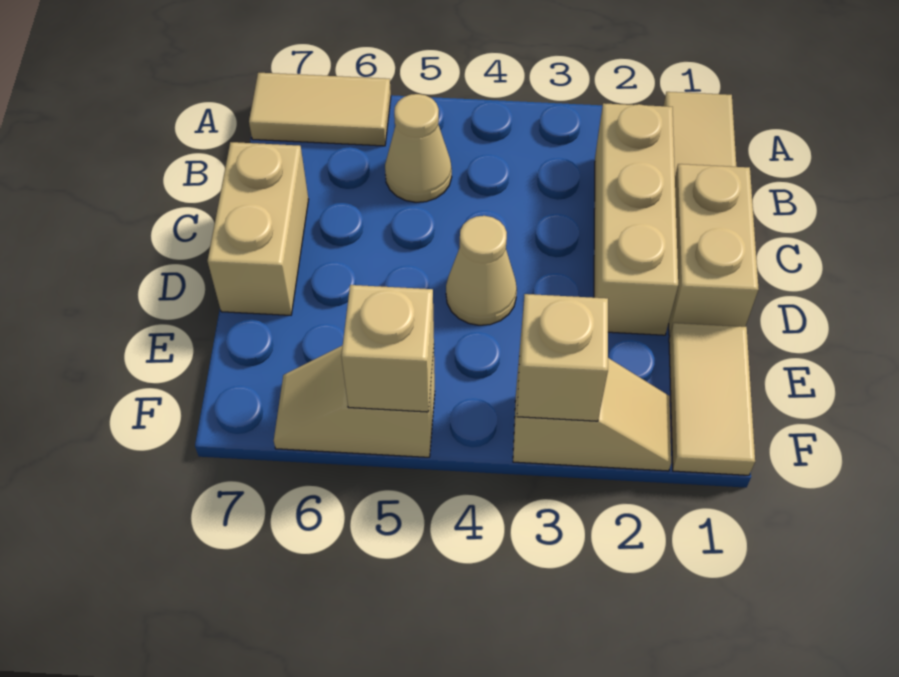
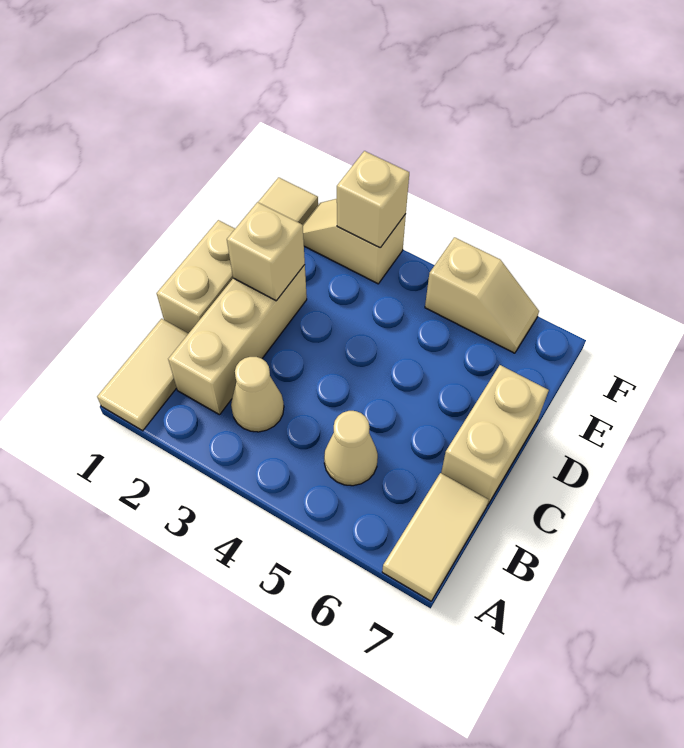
tan tile A6:A7 level 1 -> tan tile A7:B7 level 1
tan cone D4 level 1 -> tan cone B3 level 1
tan brick F5 level 2 -> tan brick D2 level 2

